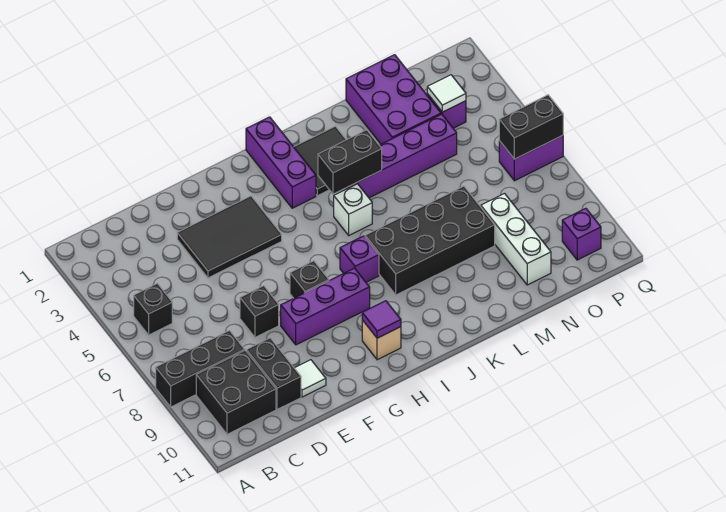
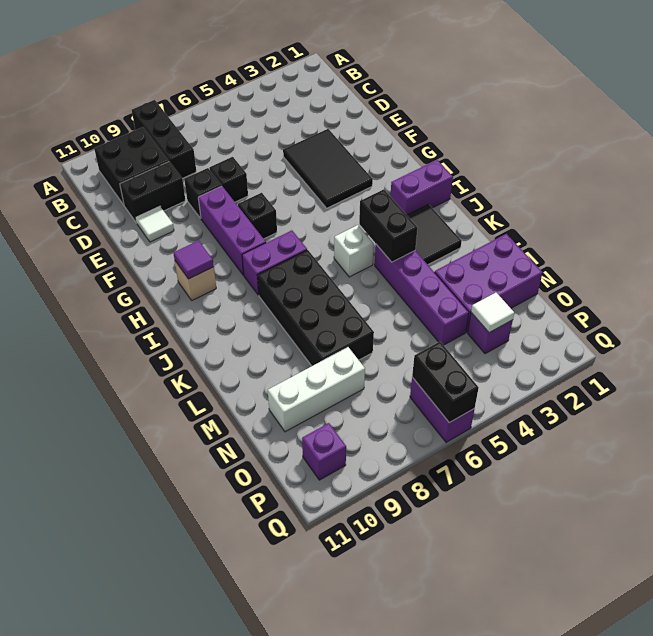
black brick B5 level 1 -> black brick E8 level 1
purple brick I1:I3 level 1 -> purple brick I1:I2 level 1
purple brick I7 level 1 -> purple brick I7:I8 level 1

